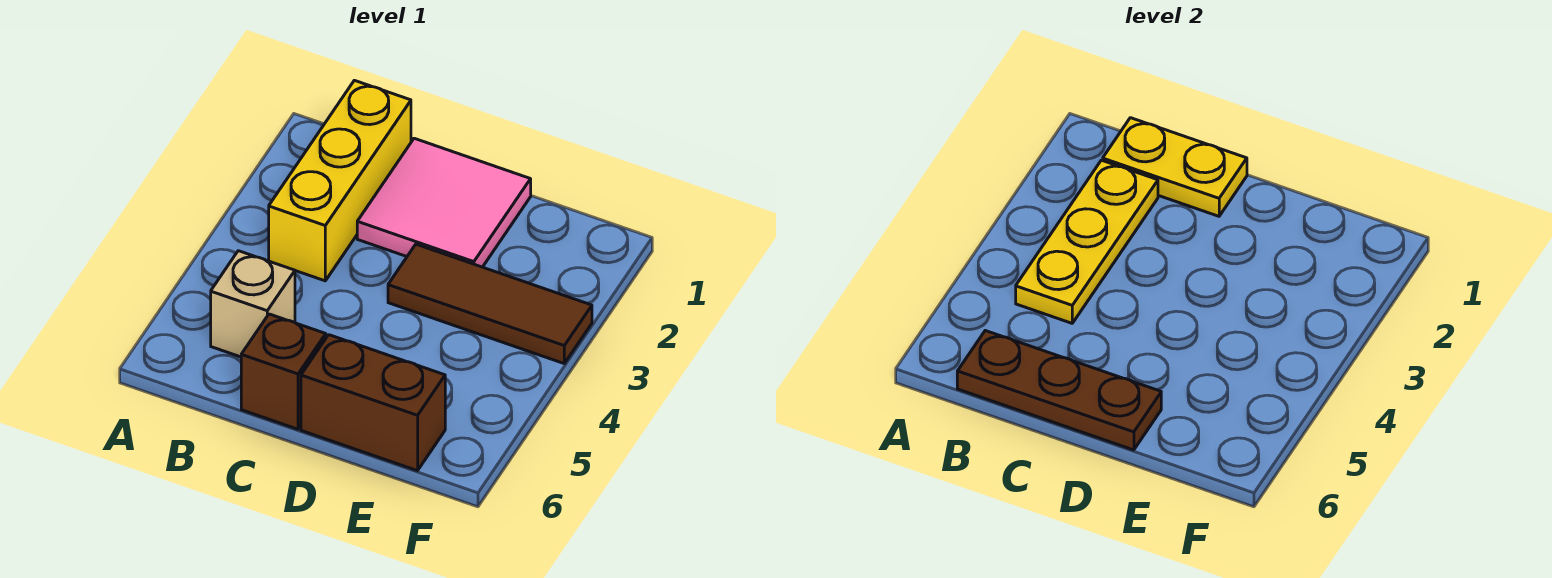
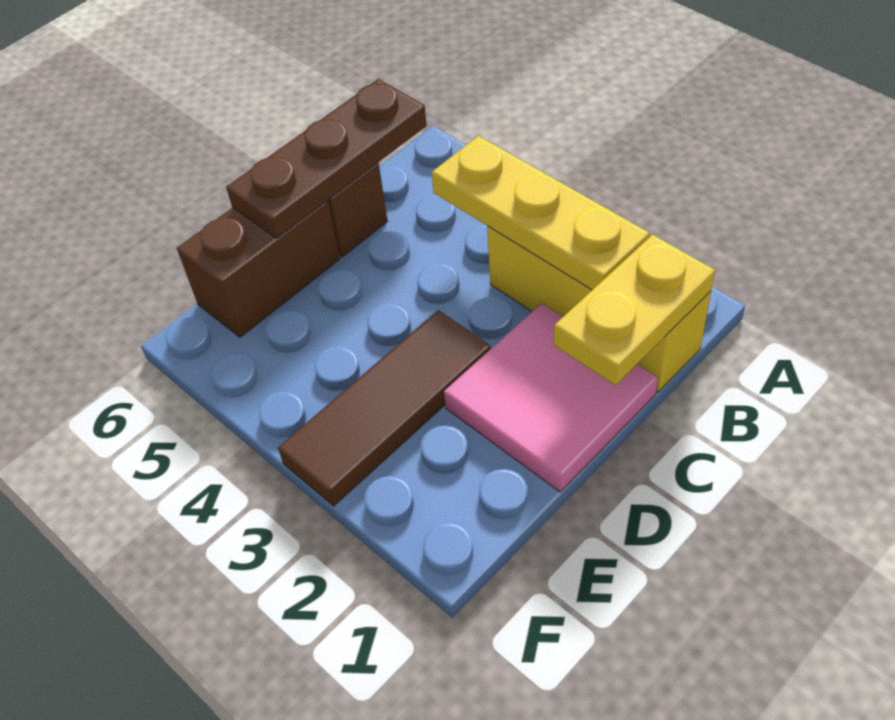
tan brick B5 level 1 -> none

